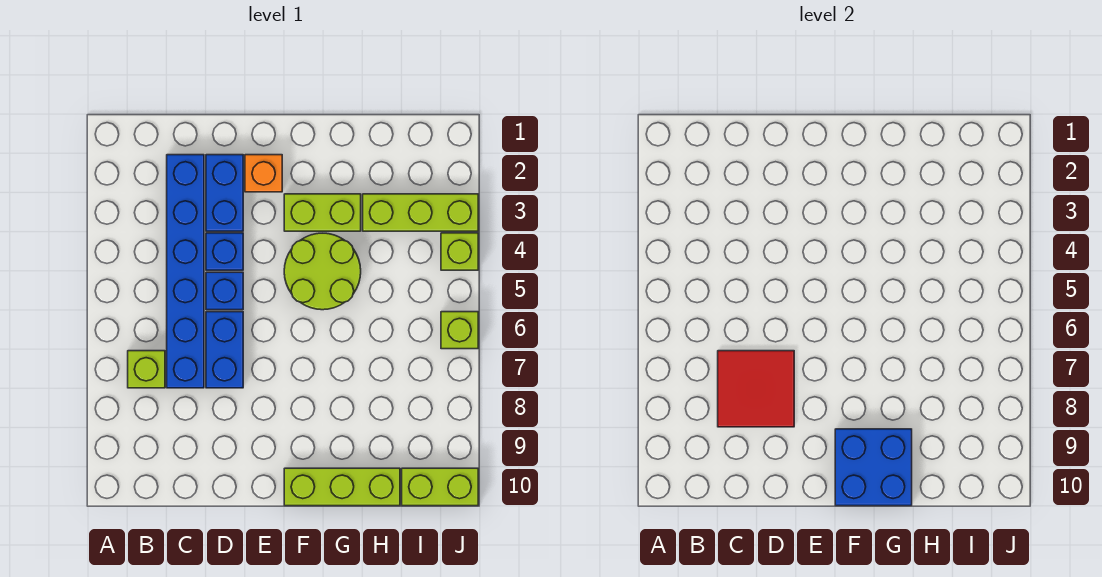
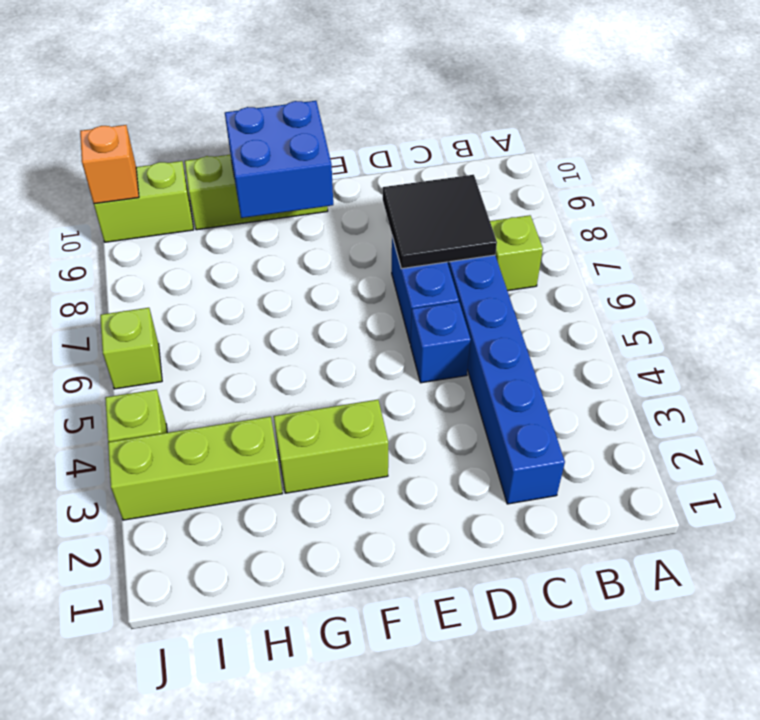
red tile C7:D8 level 2 -> black tile C7:D8 level 2
blue brick D2:D3 level 1 -> none
blue brick D4 level 1 -> none
orange brick E2 level 1 -> orange brick J10 level 2
lime round brick F4:G5 level 1 -> none

